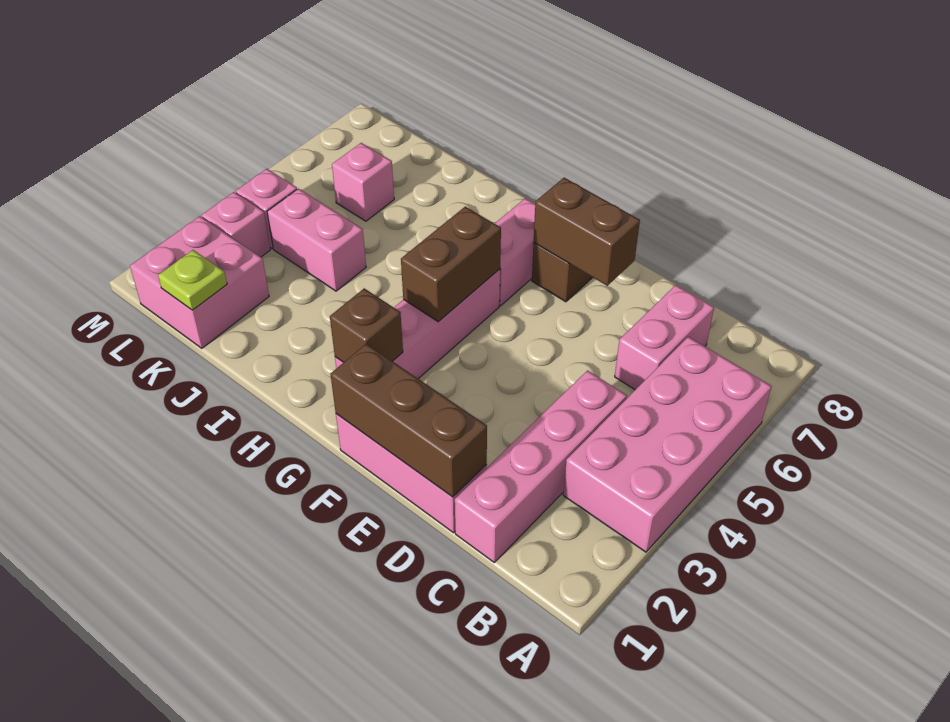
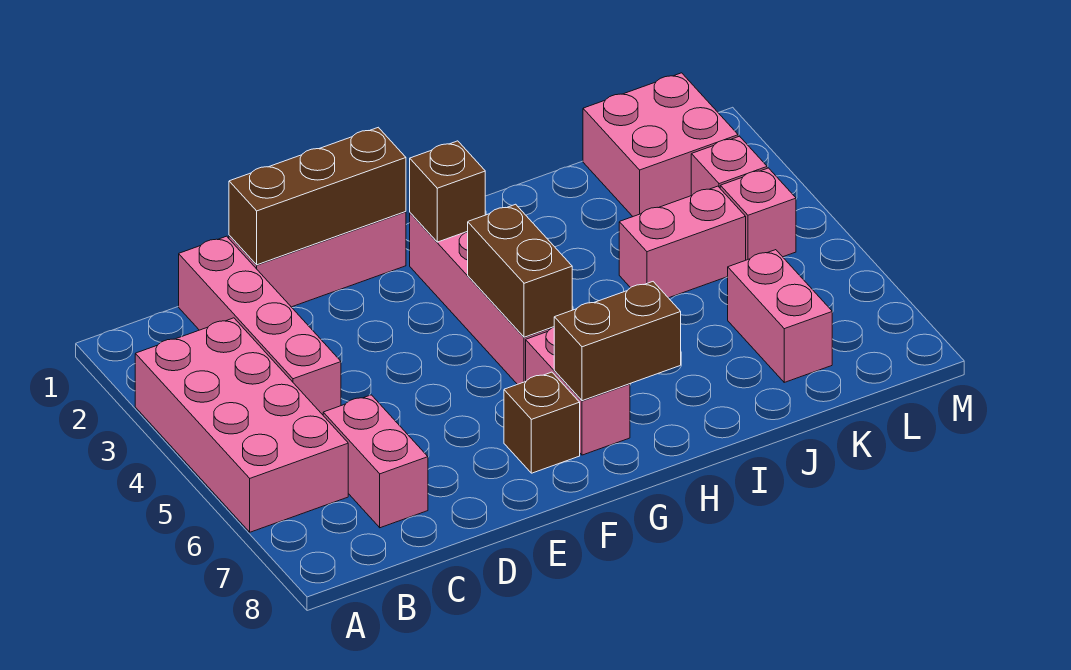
brown brick E7:F7 level 2 -> brown brick G7:H7 level 2
lime plate K1 level 2 -> none
pink brick K6 level 1 -> pink brick K6:K7 level 1

